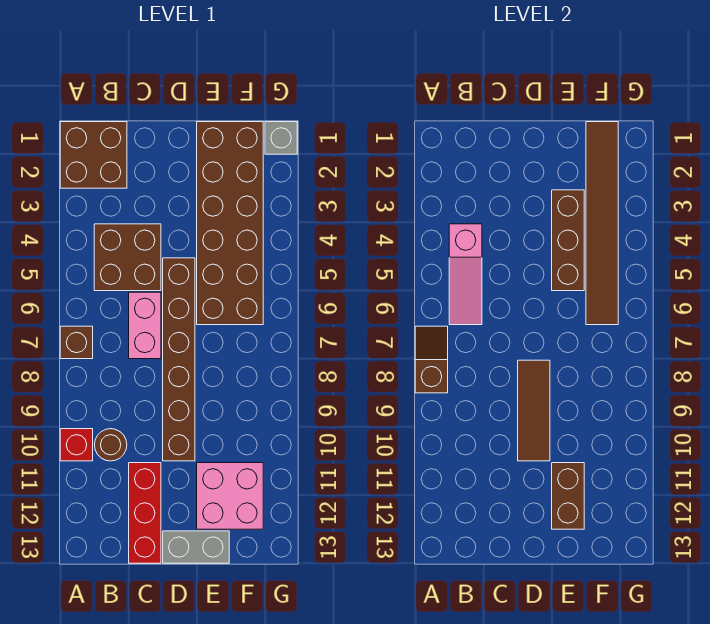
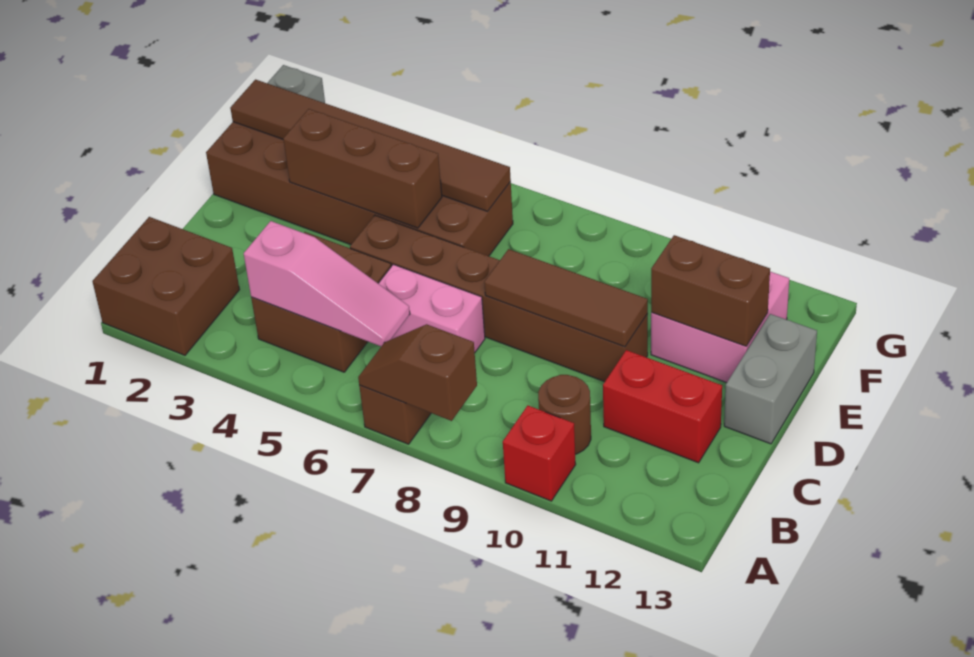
red brick C11:C13 level 1 -> red brick C11:C12 level 1

